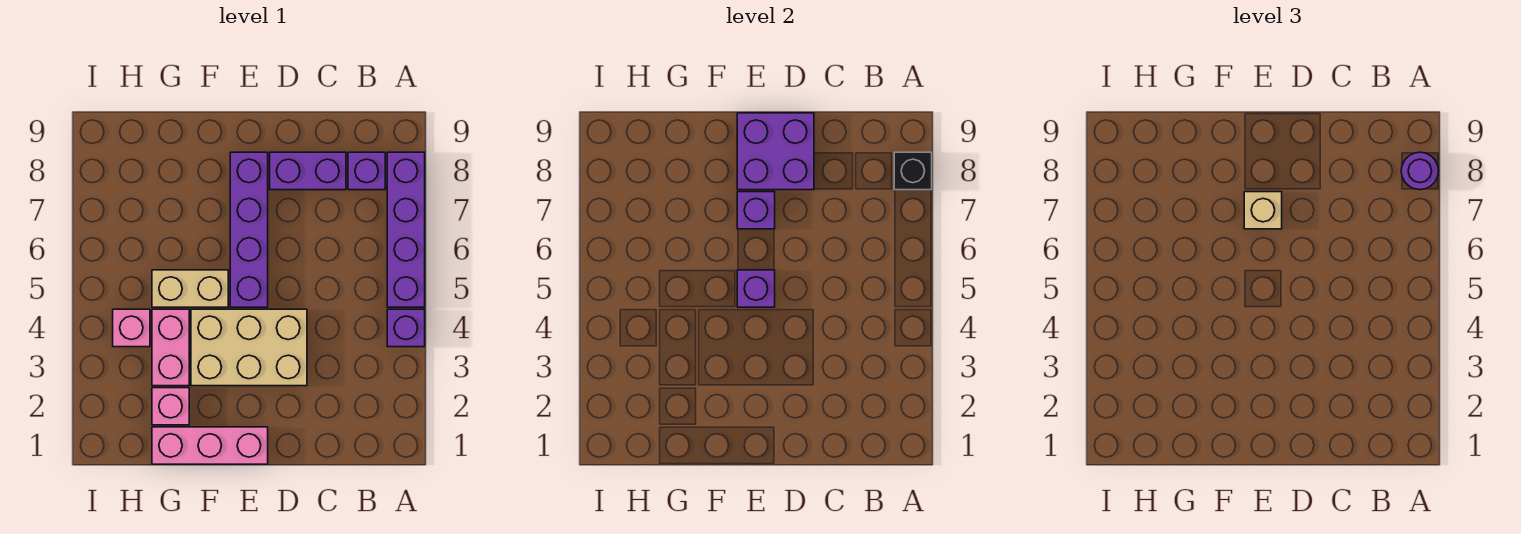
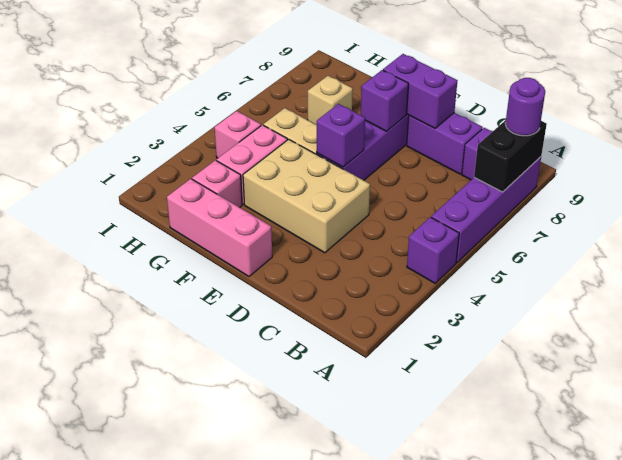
black brick A8 level 2 -> black brick A7:A8 level 2
purple brick D8:E9 level 2 -> purple brick D8:E8 level 2
tan brick E7 level 3 -> tan brick G7 level 1

